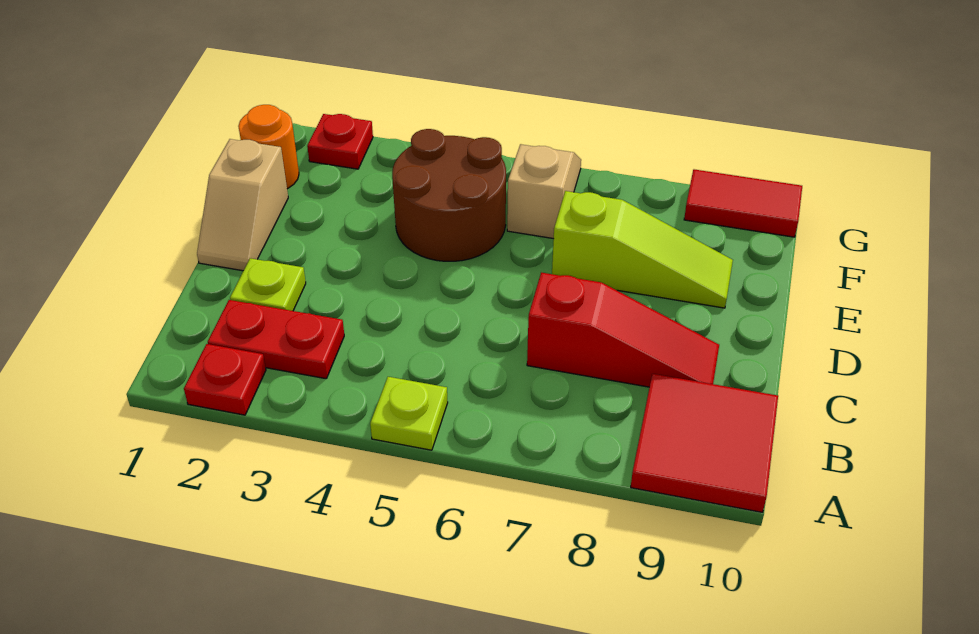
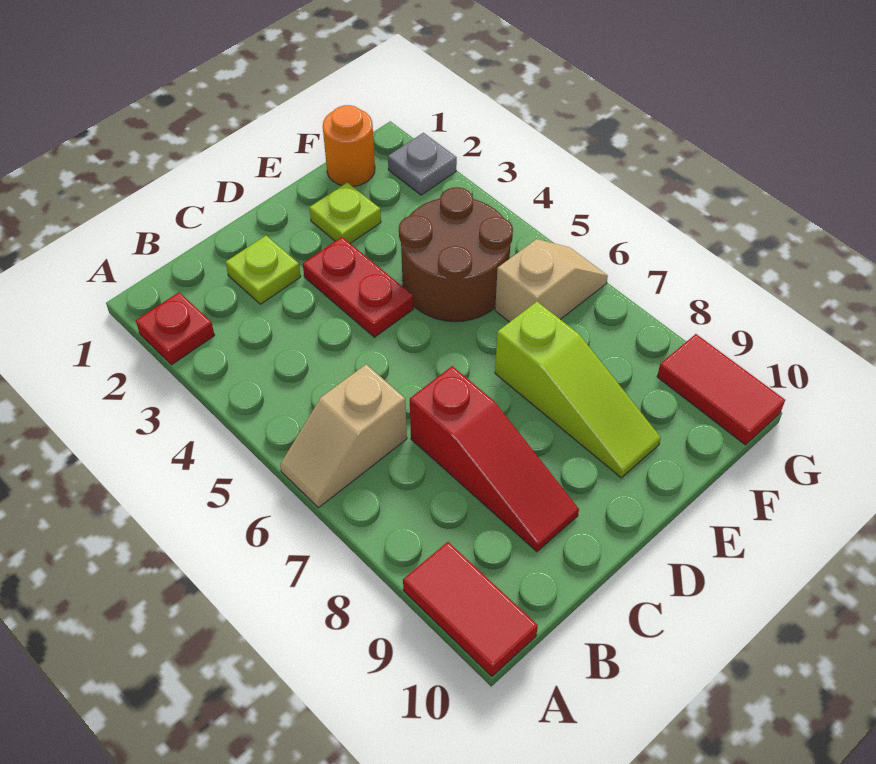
lime plate A5 level 1 -> lime plate E2 level 1
red tile A9:B10 level 1 -> red tile A9:A10 level 1
red plate B2:B3 level 1 -> red plate D3:D4 level 1
tan slope D1:E1 level 1 top E -> tan slope A6:B6 level 1 top B
red plate G2 level 1 -> grey plate G2 level 1

